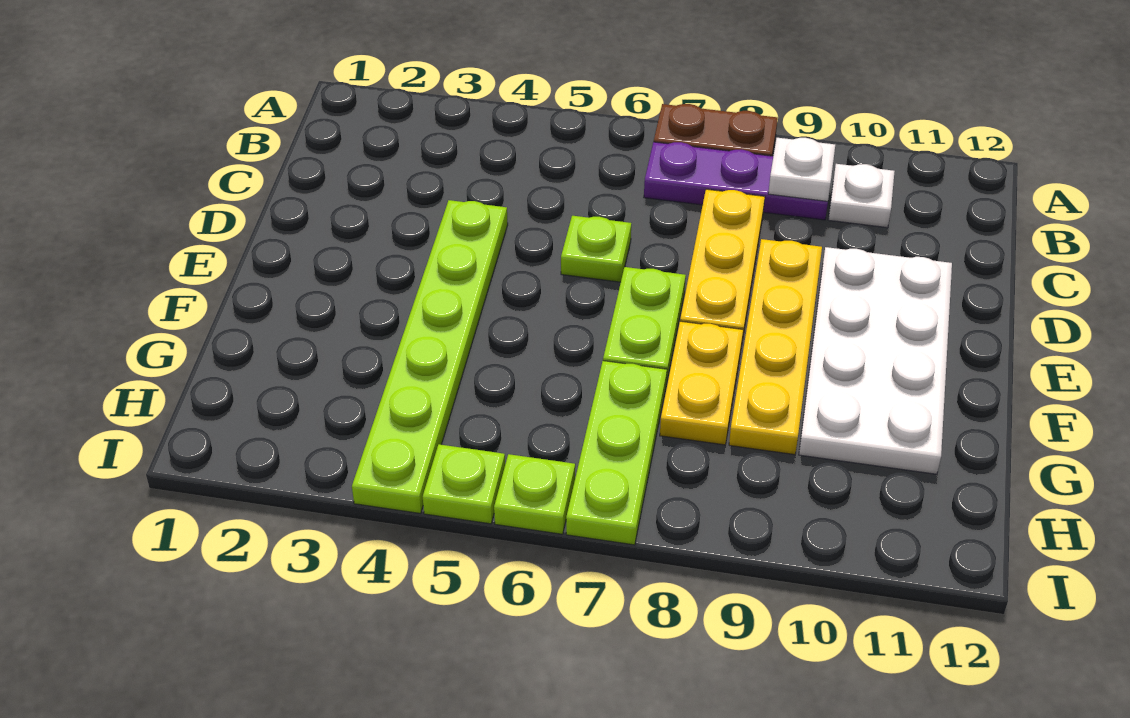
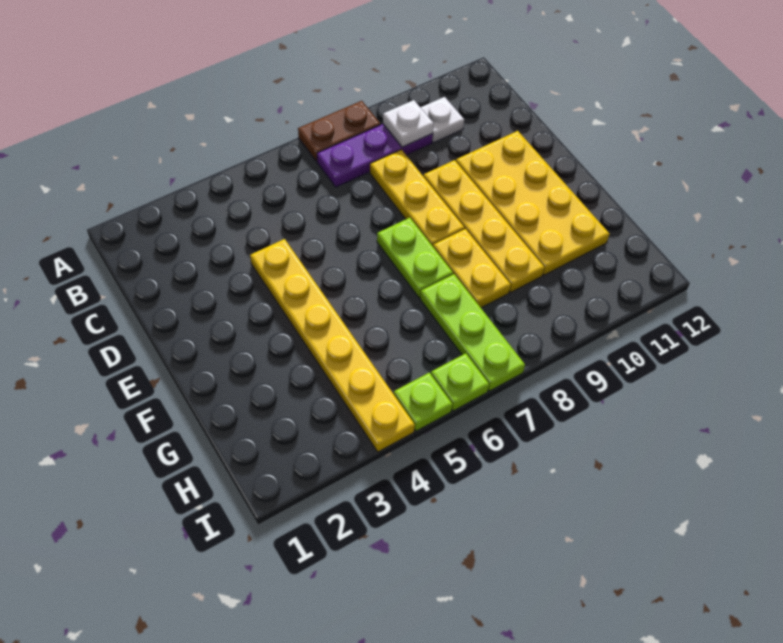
lime plate D4:I4 level 1 -> yellow plate D4:I4 level 1
lime plate D6 level 1 -> none
white plate D10:G11 level 1 -> yellow plate D10:G11 level 1

